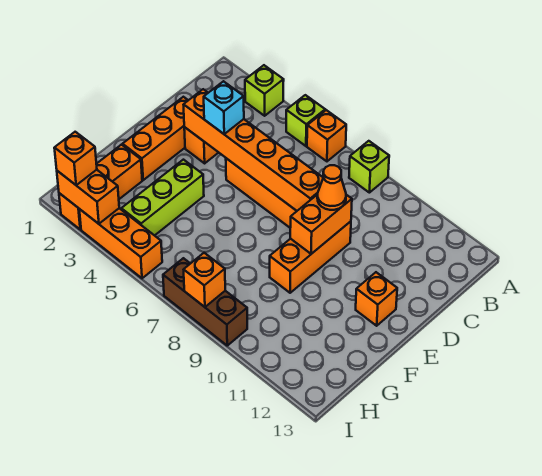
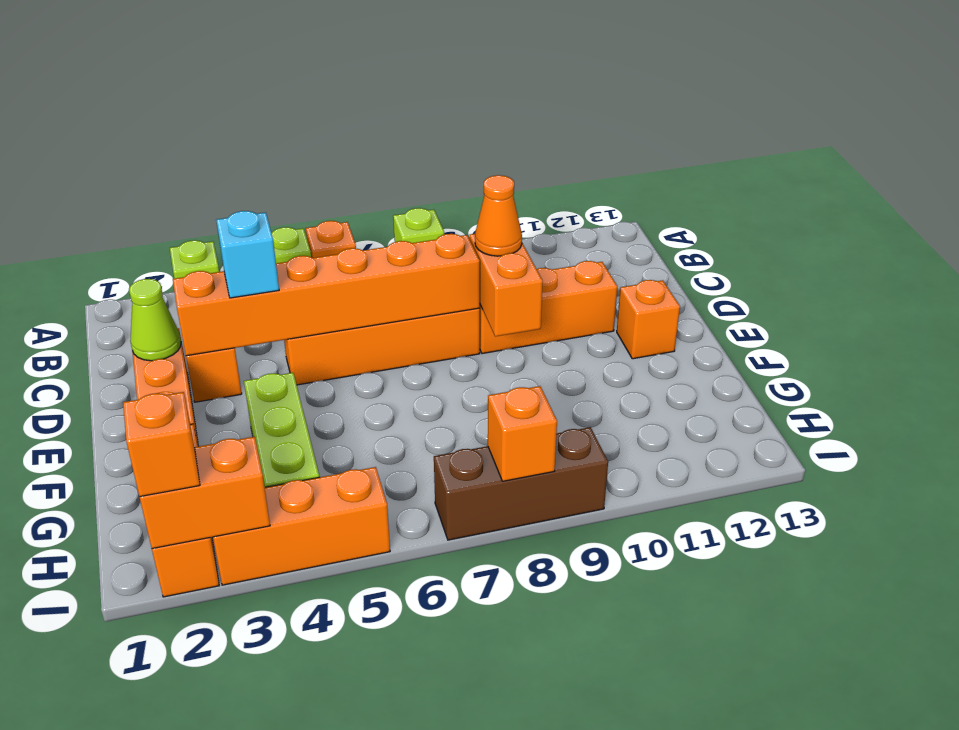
none -> lime cone D2 level 2
orange brick D9:F9 level 1 -> orange brick D9:D11 level 1

